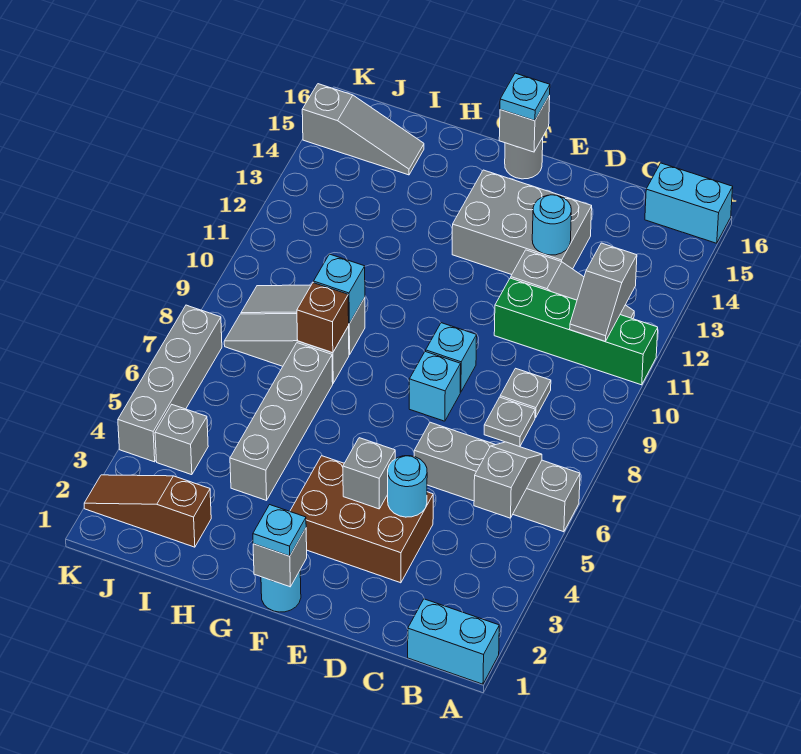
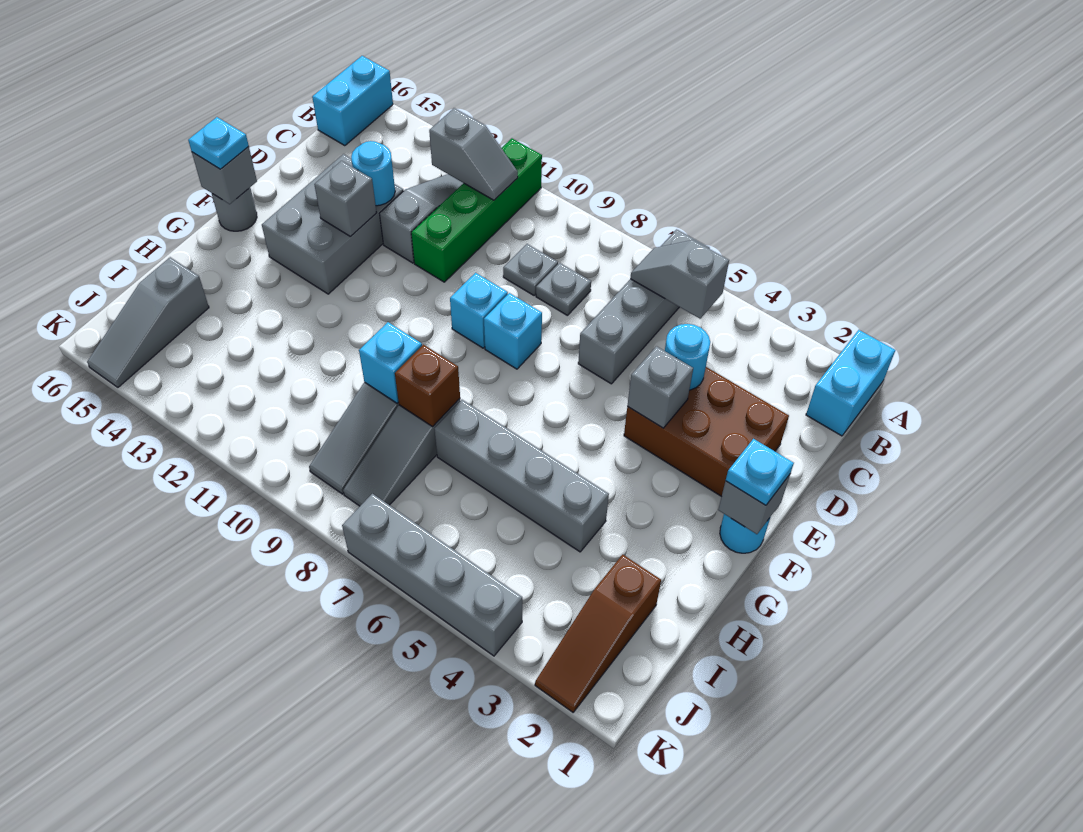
brown brick D3:F4 level 1 -> brown brick D2:E4 level 1
grey slope I15:K15 level 1 top K -> grey slope I15:K15 level 1 top I
grey brick J4 level 1 -> grey brick E13 level 2

